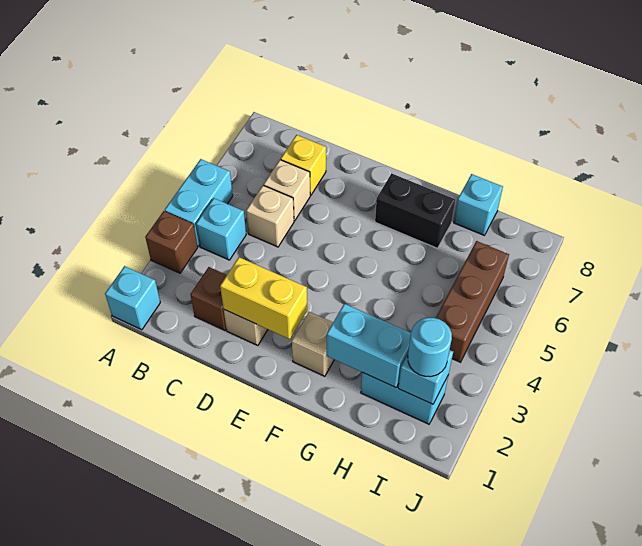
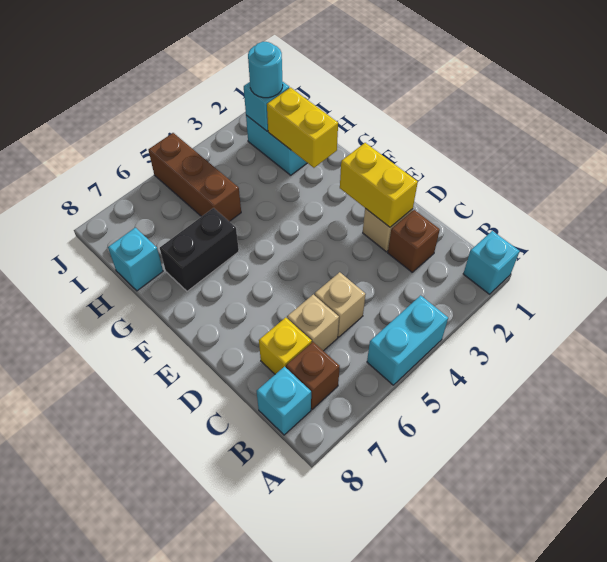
brown brick A3 level 1 -> brown brick B7 level 1
cyan brick B4 level 1 -> cyan brick B8 level 1
tan brick F2 level 1 -> none
black brick F7:G7 level 1 -> black brick G6:G7 level 1
cyan brick G2:H2 level 2 -> yellow brick G2:H2 level 2
brown brick I4:I6 level 1 -> brown brick H5:J5 level 1

